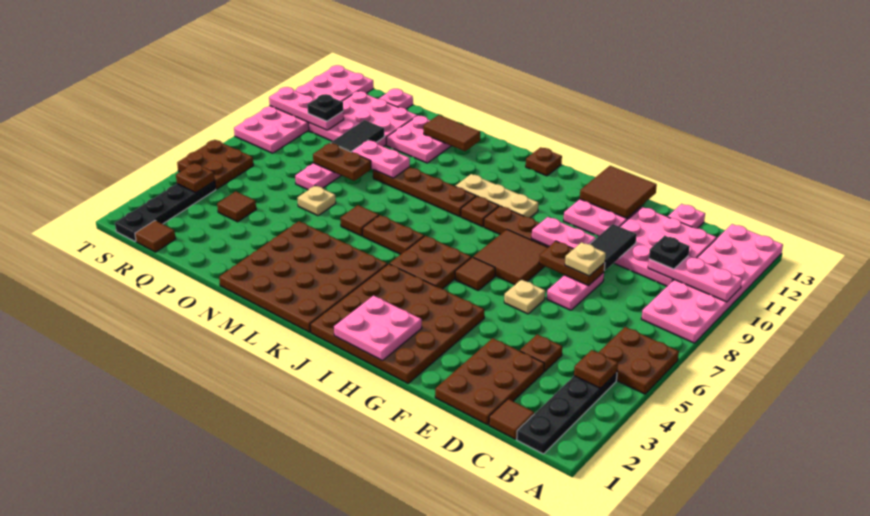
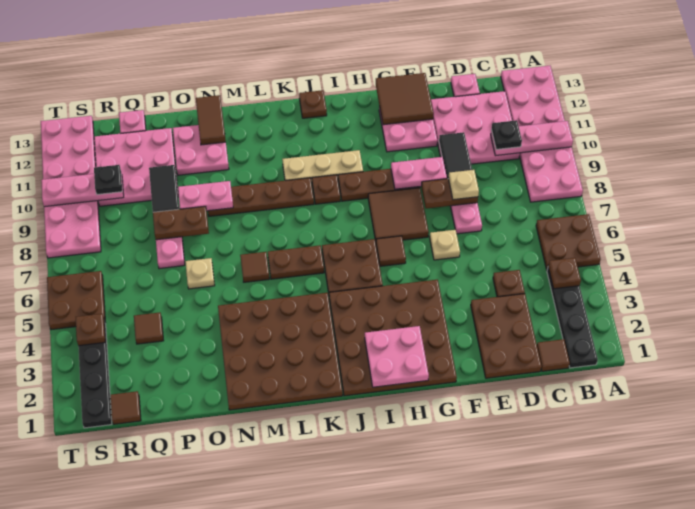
brown tile M12:N12 level 2 -> brown tile N12:N13 level 2

